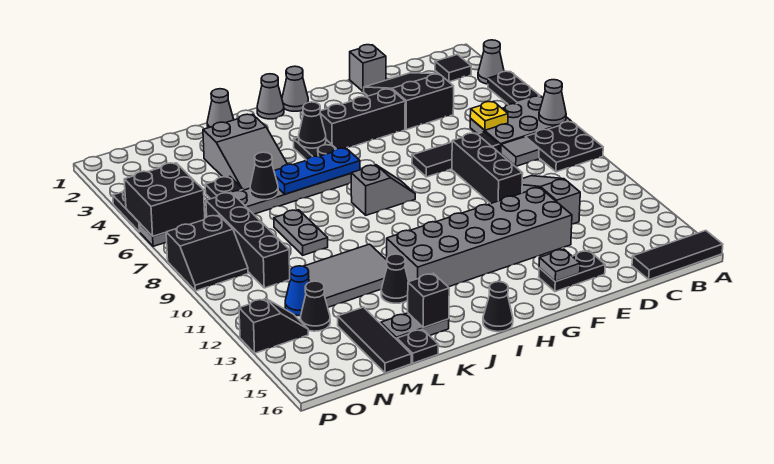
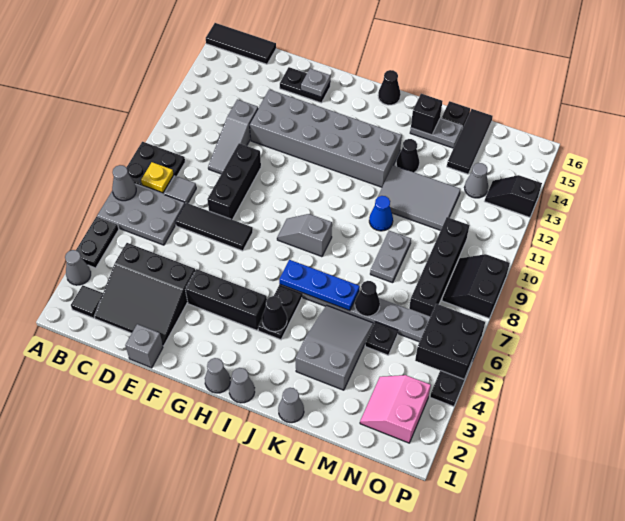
yellow plate C6 level 2 -> yellow plate B8 level 2
black slope D2:E4 level 1 top 4 -> black slope C2:E4 level 1 top 4
none -> pink slope N2:O3 level 1 top O
blue cone N12 level 1 -> blue cone K10 level 1
black cone N13 level 1 -> grey cone N13 level 1
black slope O8:P9 level 1 top 8 -> black slope O8:P9 level 1 top P

